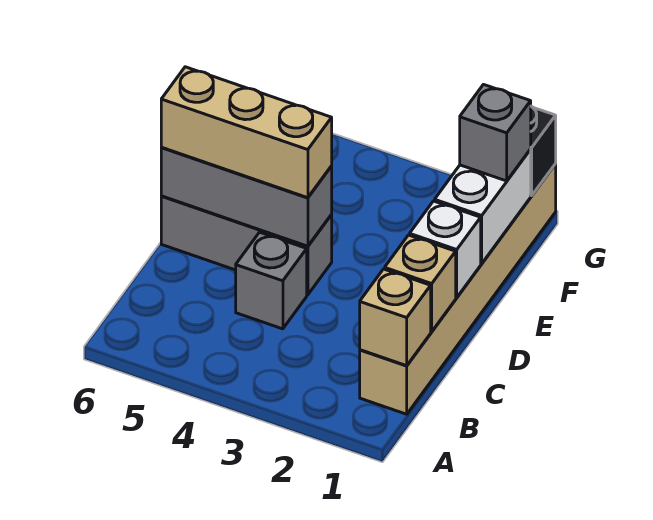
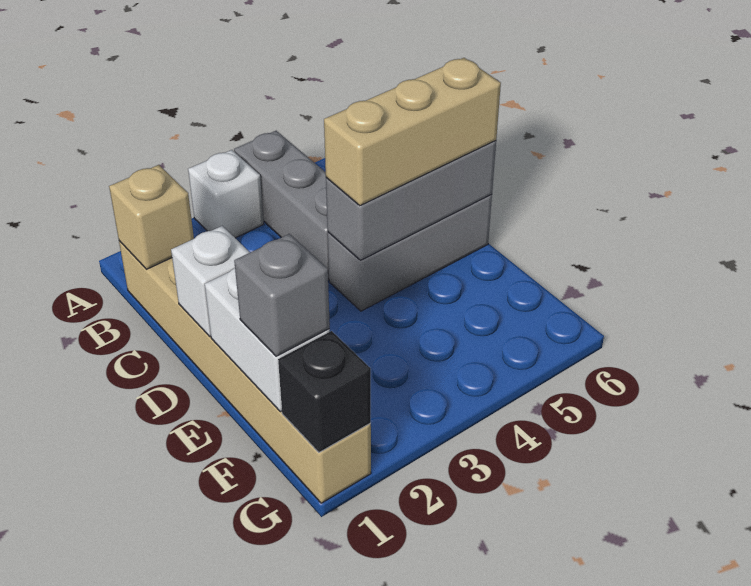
none -> white brick A3 level 1
tan brick C1 level 2 -> none
grey brick C4 level 1 -> grey brick A4:C4 level 1

